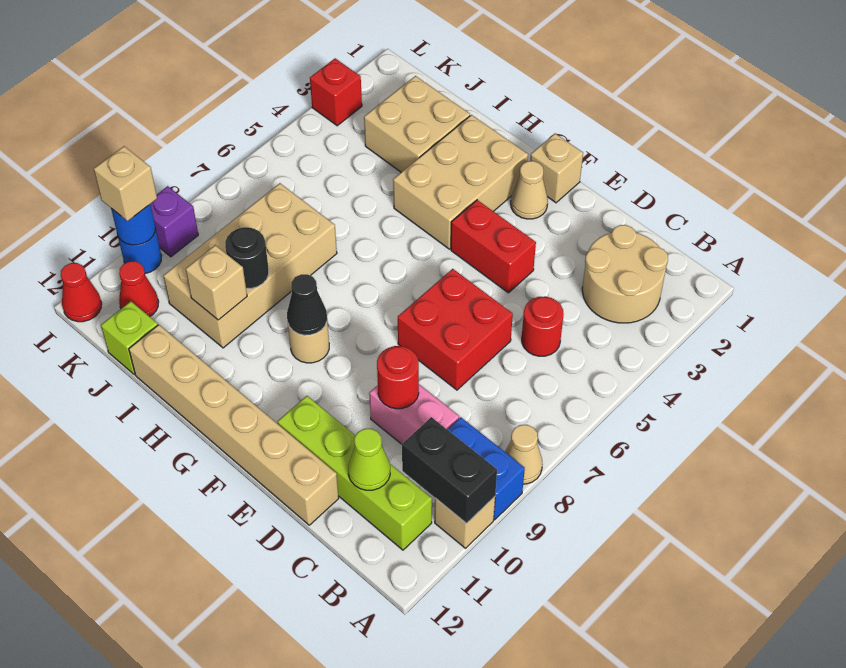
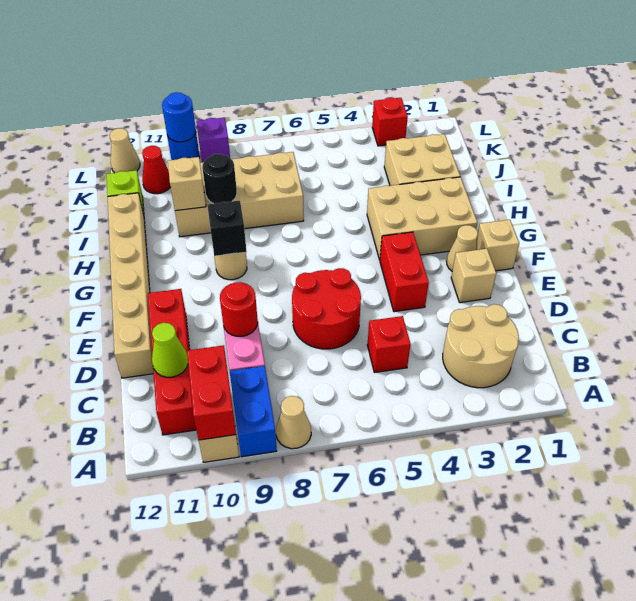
black brick A10:B10 level 2 -> red brick A10:B10 level 2
lime brick B11:E11 level 1 -> red brick B11:E11 level 1
red round brick C5 level 1 -> red brick C5 level 1
red brick D6:E7 level 1 -> red round brick D6:E7 level 1
black cone G9 level 2 -> black brick G9 level 2
tan brick L10 level 3 -> tan brick E2 level 1
red cone L12 level 1 -> tan cone L12 level 1

